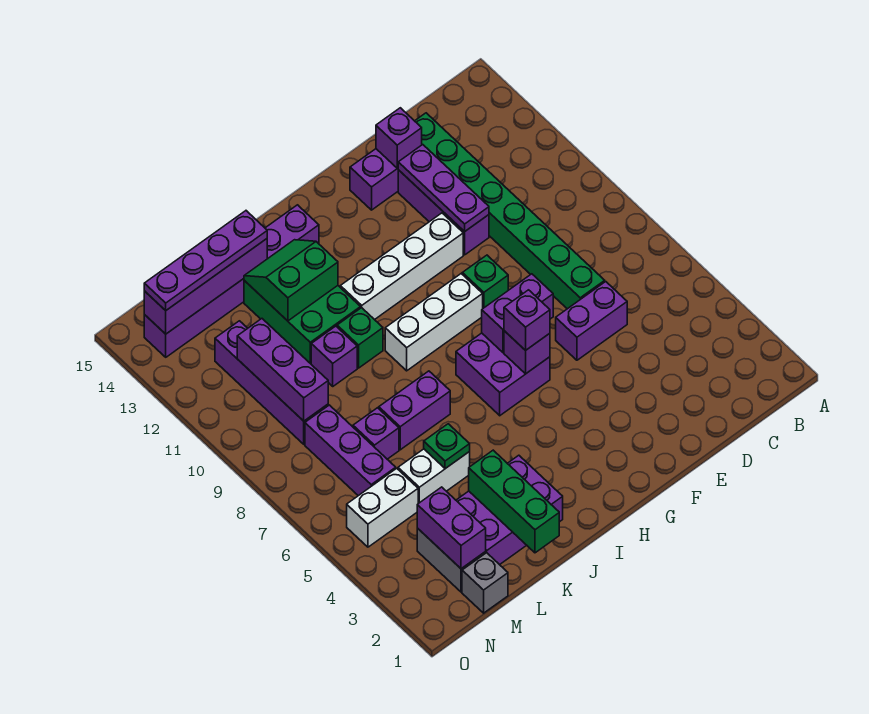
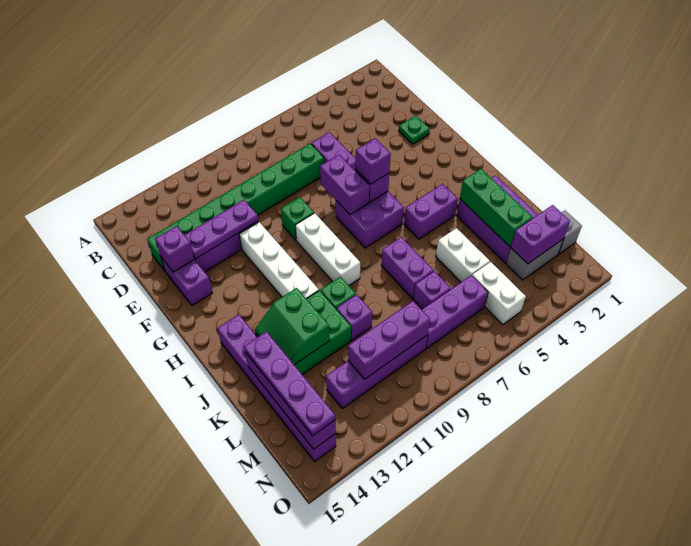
none -> purple brick I4:I5 level 1
green brick K1:K3 level 2 -> green brick J3:L3 level 2
green plate K5 level 2 -> green plate E2 level 1

